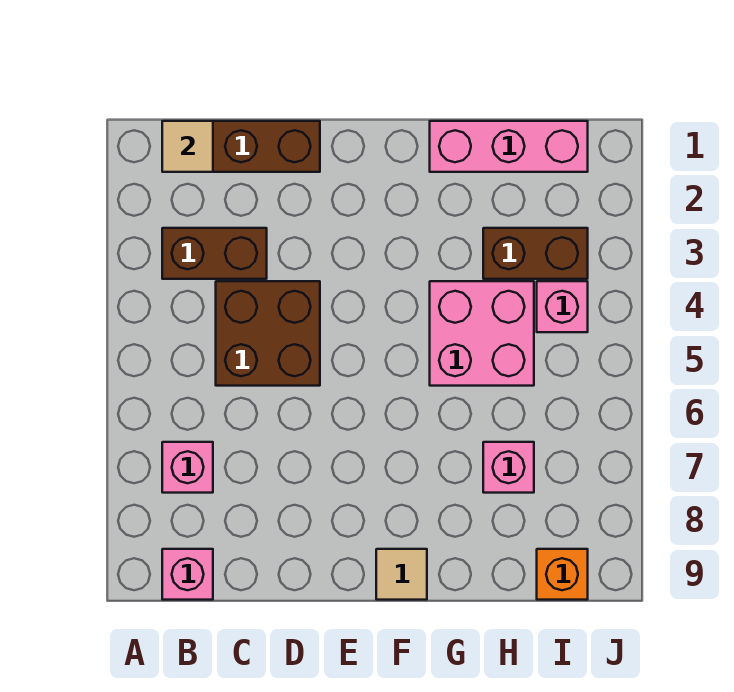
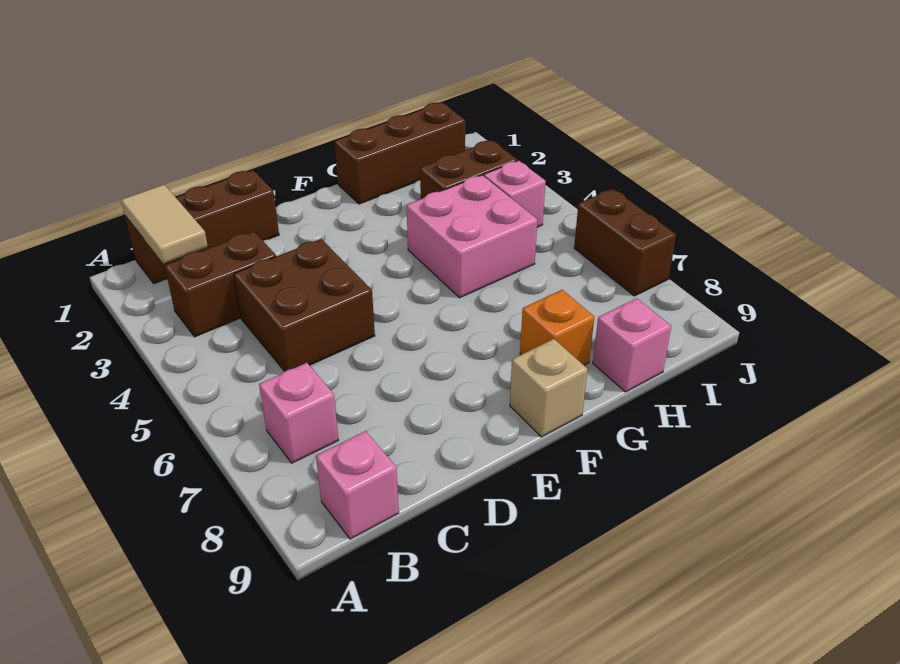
tan tile B1 level 2 -> tan tile B1:B2 level 2
tan tile F9 level 1 -> tan brick F9 level 1
pink brick G1:I1 level 1 -> brown brick G1:I1 level 1
pink brick H7 level 1 -> pink brick H9 level 1
orange brick I9 level 1 -> orange brick G8 level 1
none -> brown brick J6:J7 level 1

